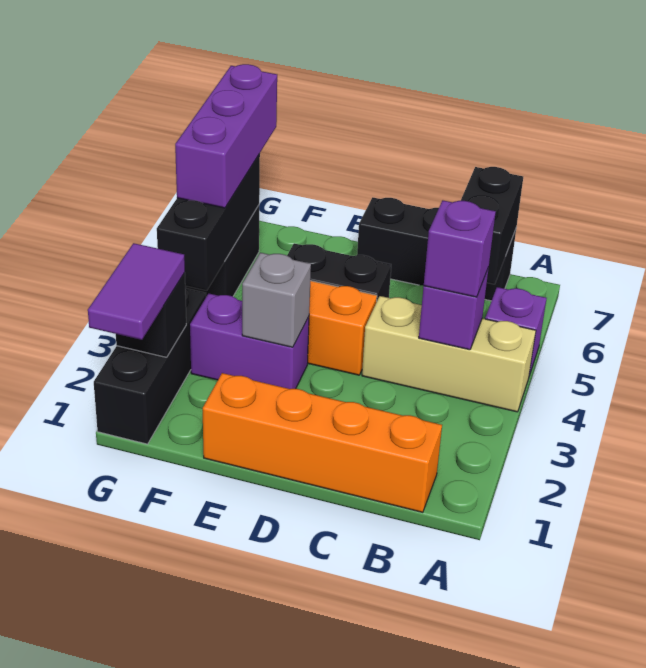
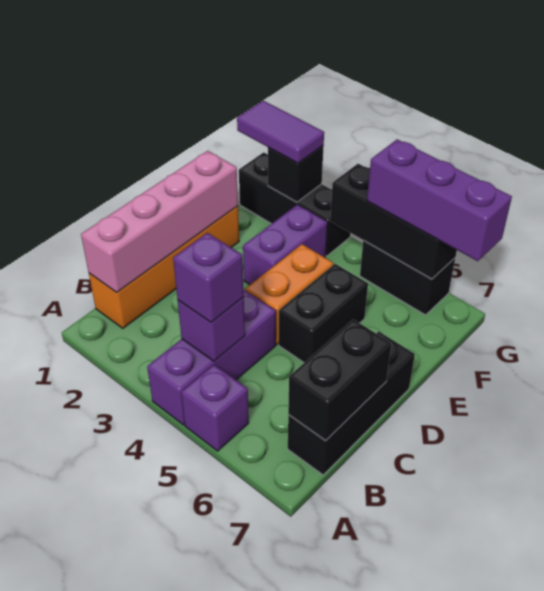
tan brick A4:C4 level 1 -> purple brick A4:C4 level 1
none -> pink brick B1:E1 level 2
black brick B6:B7 level 2 -> black brick B7:C7 level 2
grey brick E3 level 2 -> none

